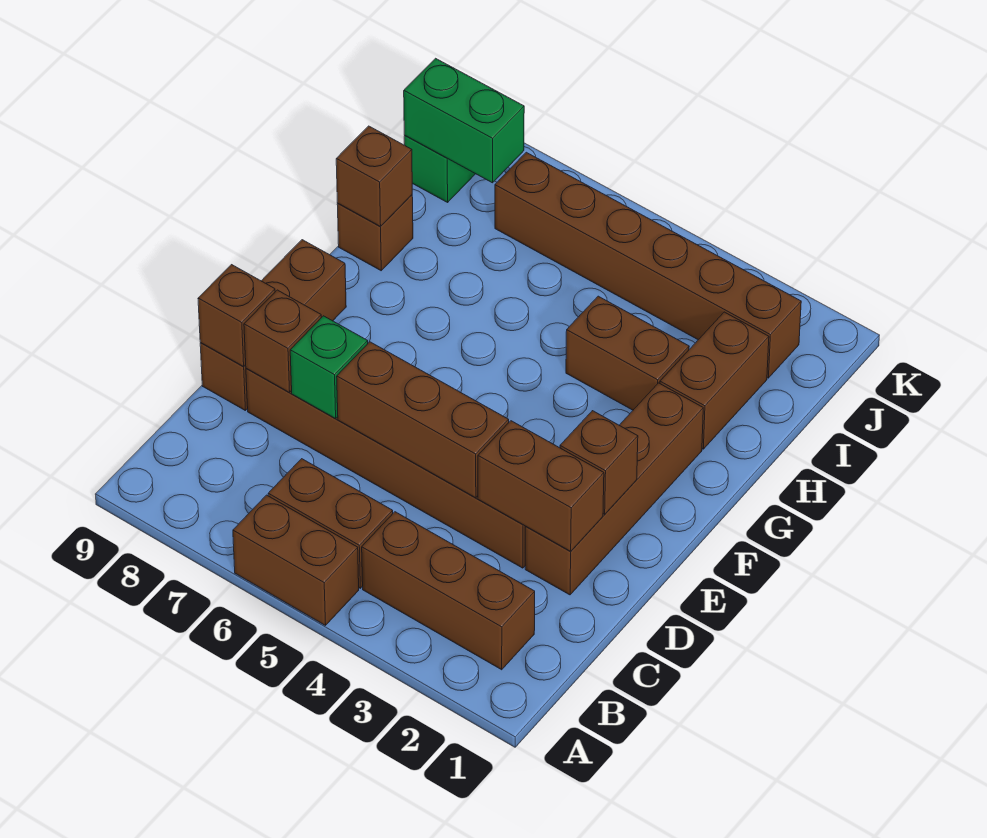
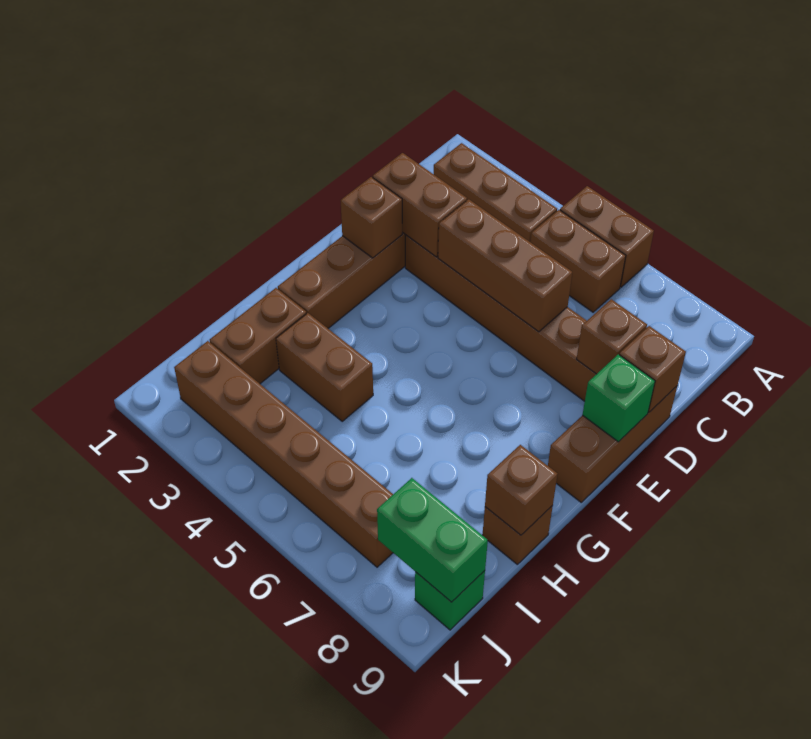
green brick D7 level 2 -> green brick E9 level 2

